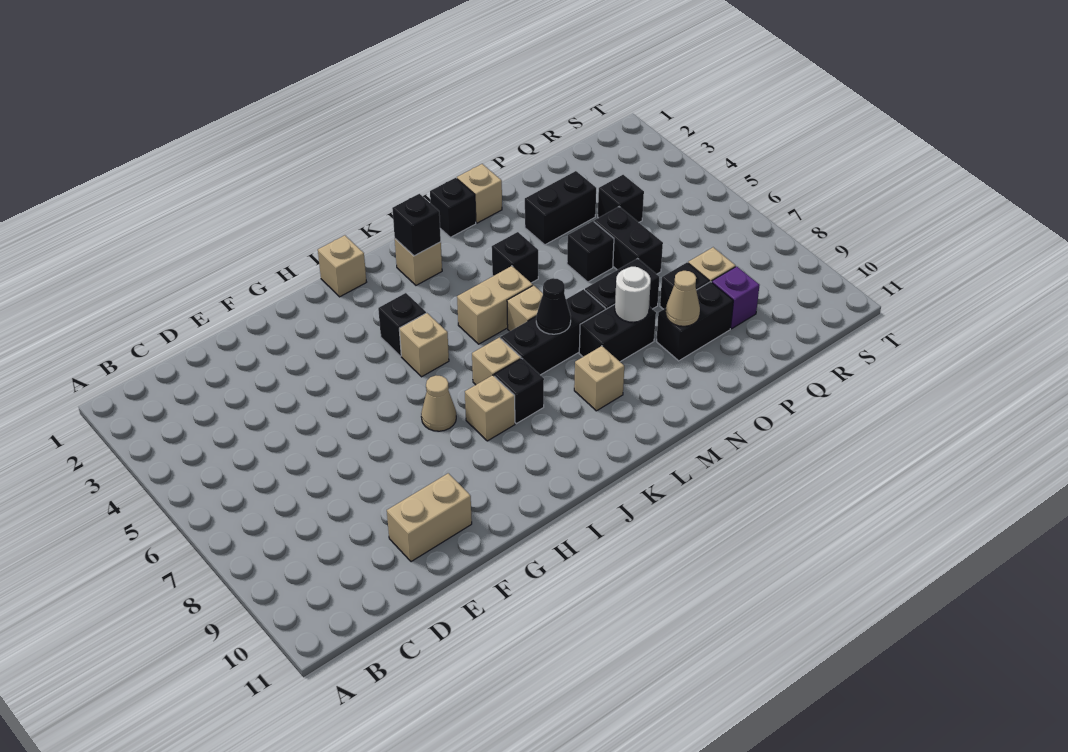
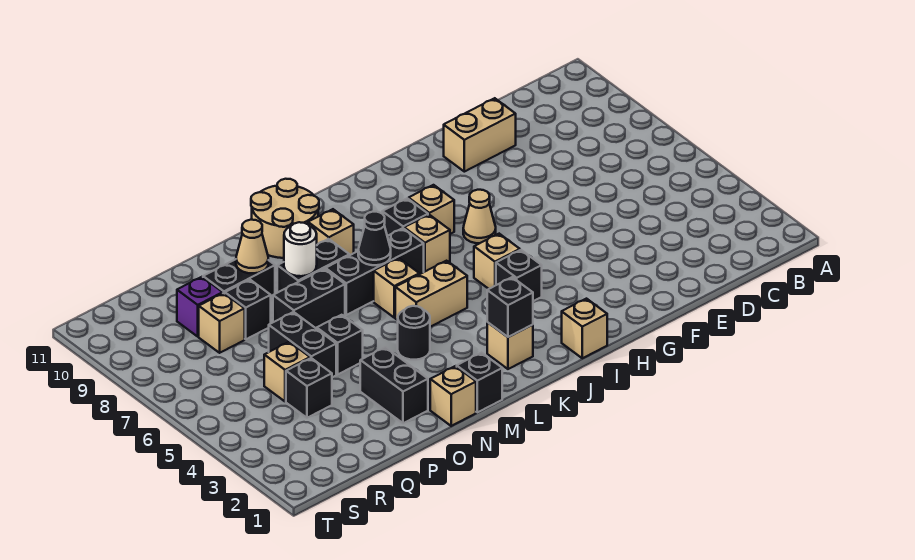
none -> tan round brick L10:M11 level 1
black brick M4 level 1 -> black round brick M4 level 1
black brick O3:P3 level 1 -> black brick O2:O3 level 1
none -> tan brick Q5 level 1

